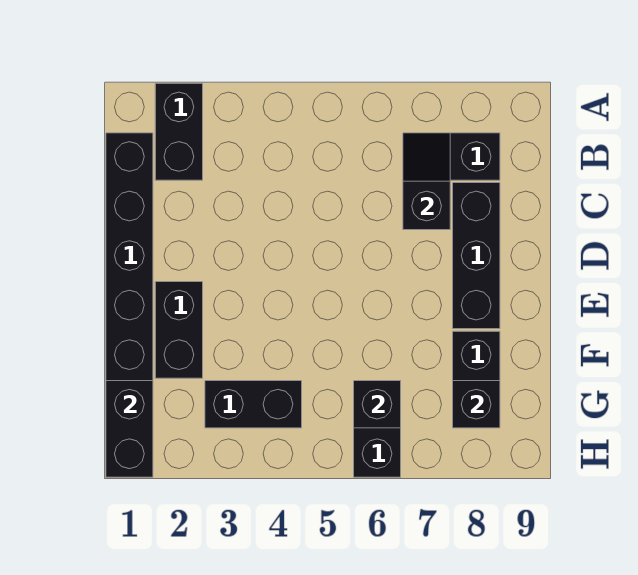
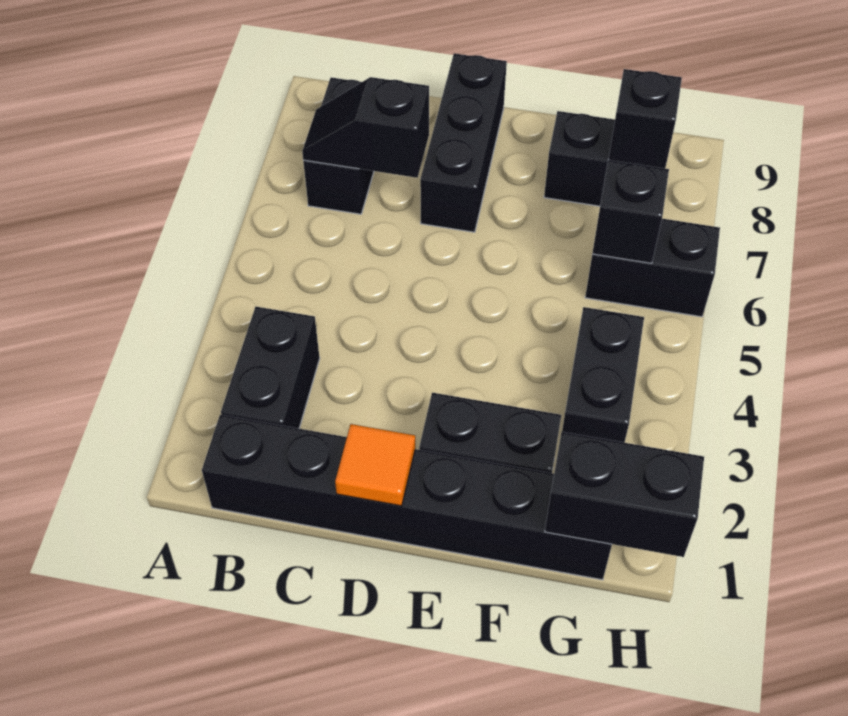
black brick A2:B2 level 1 -> black brick B2:B3 level 1
black brick C8:E8 level 1 -> black brick D7:D9 level 1
none -> orange tile D1 level 2

